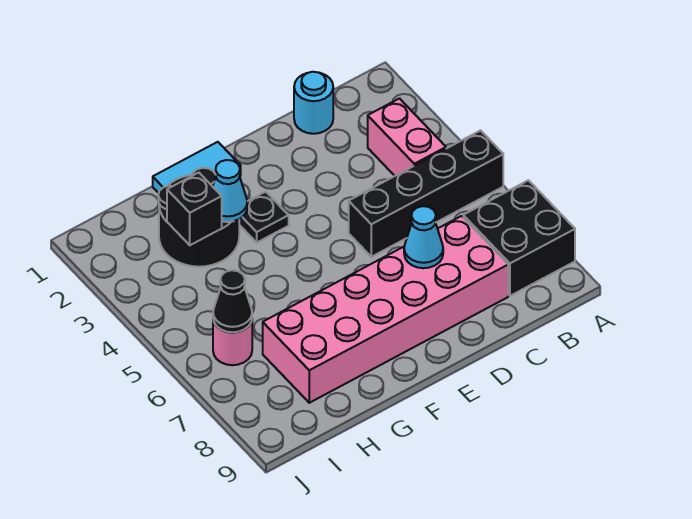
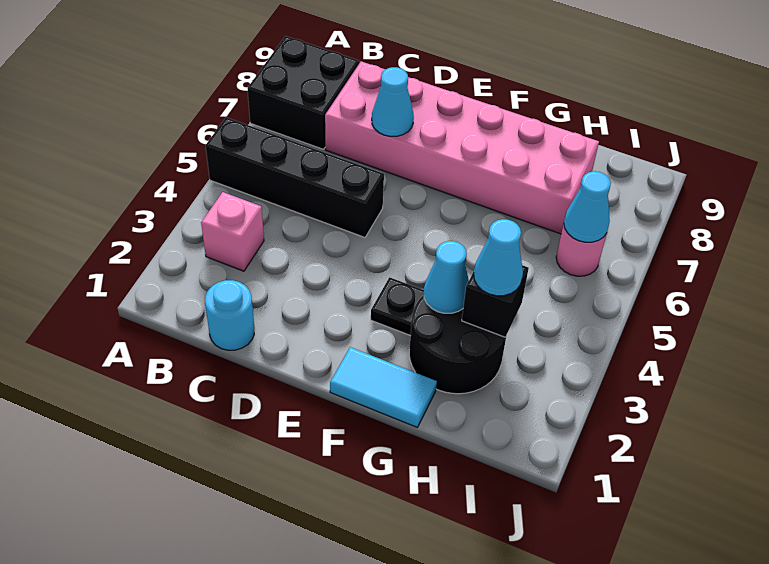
pink brick B3:B4 level 1 -> pink brick B3 level 1
none -> cyan cone H3 level 3
black cone I6 level 2 -> cyan cone I6 level 2

